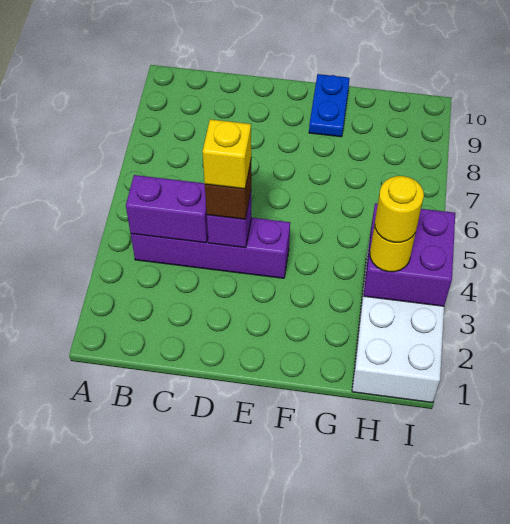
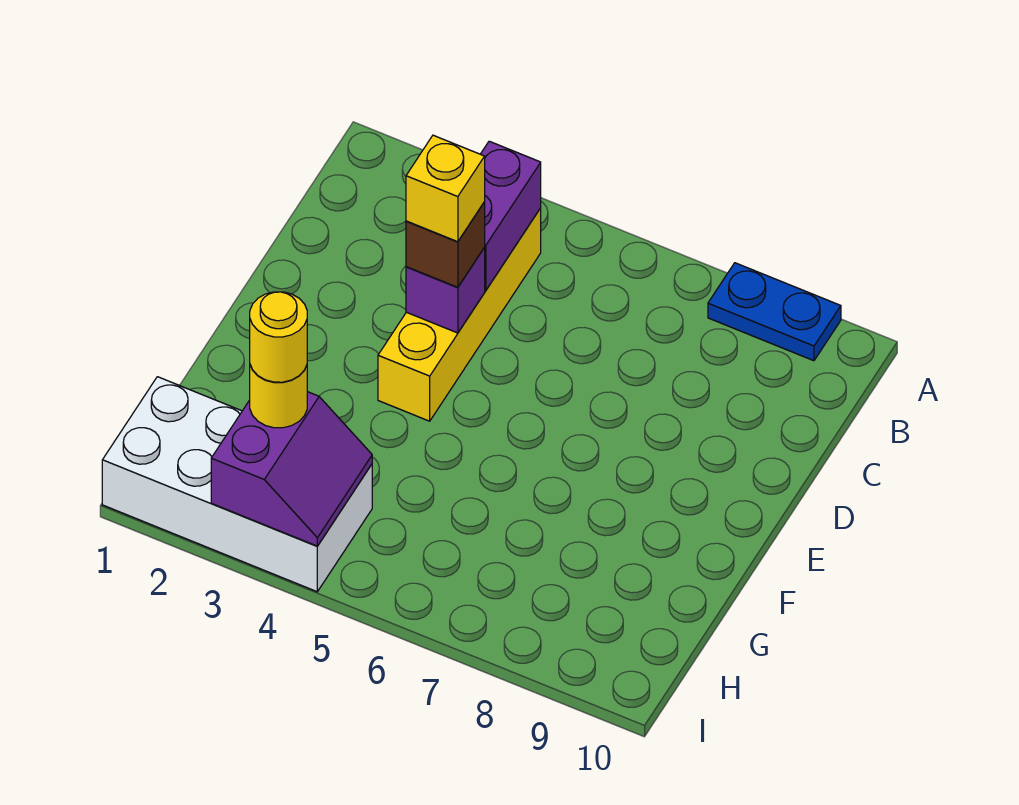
purple brick B4:E4 level 1 -> yellow brick B4:E4 level 1
blue plate F9:F10 level 1 -> blue plate A8:A9 level 1
purple brick H3:I4 level 2 -> purple slope H3:I4 level 2 top 3

